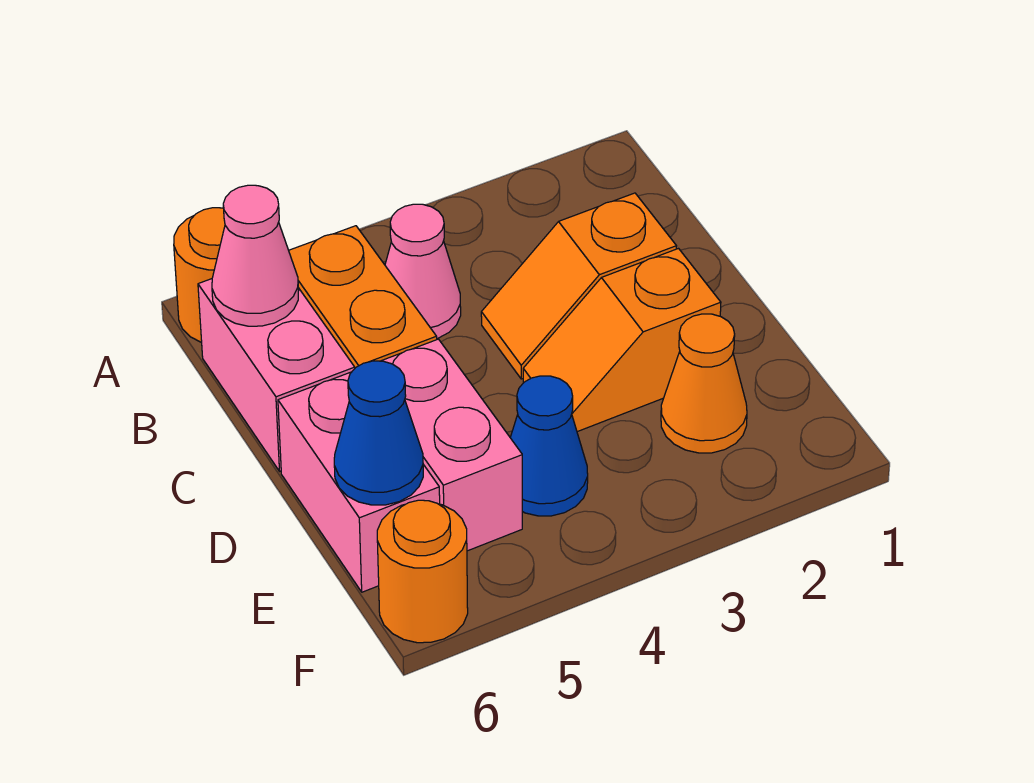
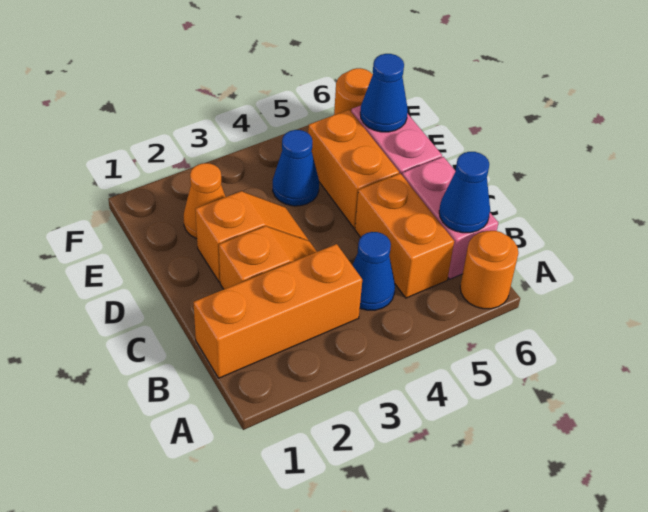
none -> orange brick B1:B3 level 1
pink cone B4 level 1 -> blue cone B4 level 1
pink cone B6 level 2 -> blue cone B6 level 2
pink brick D5:E5 level 1 -> orange brick D5:E5 level 1

